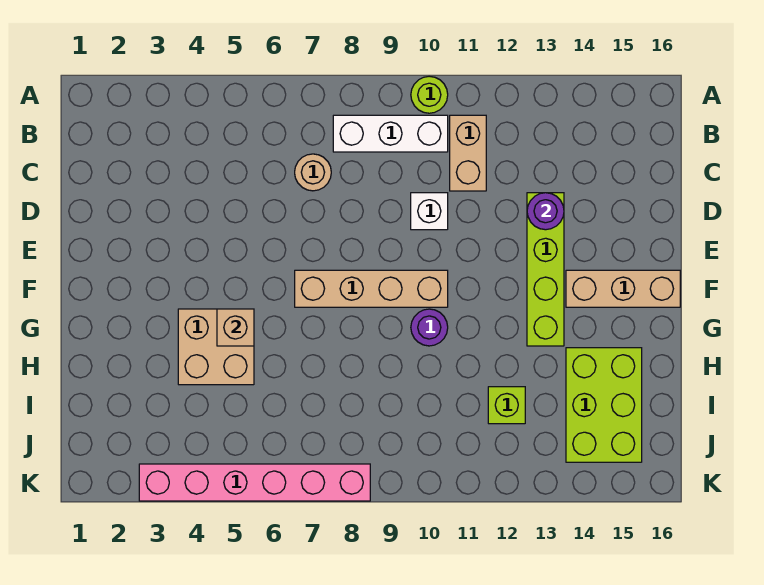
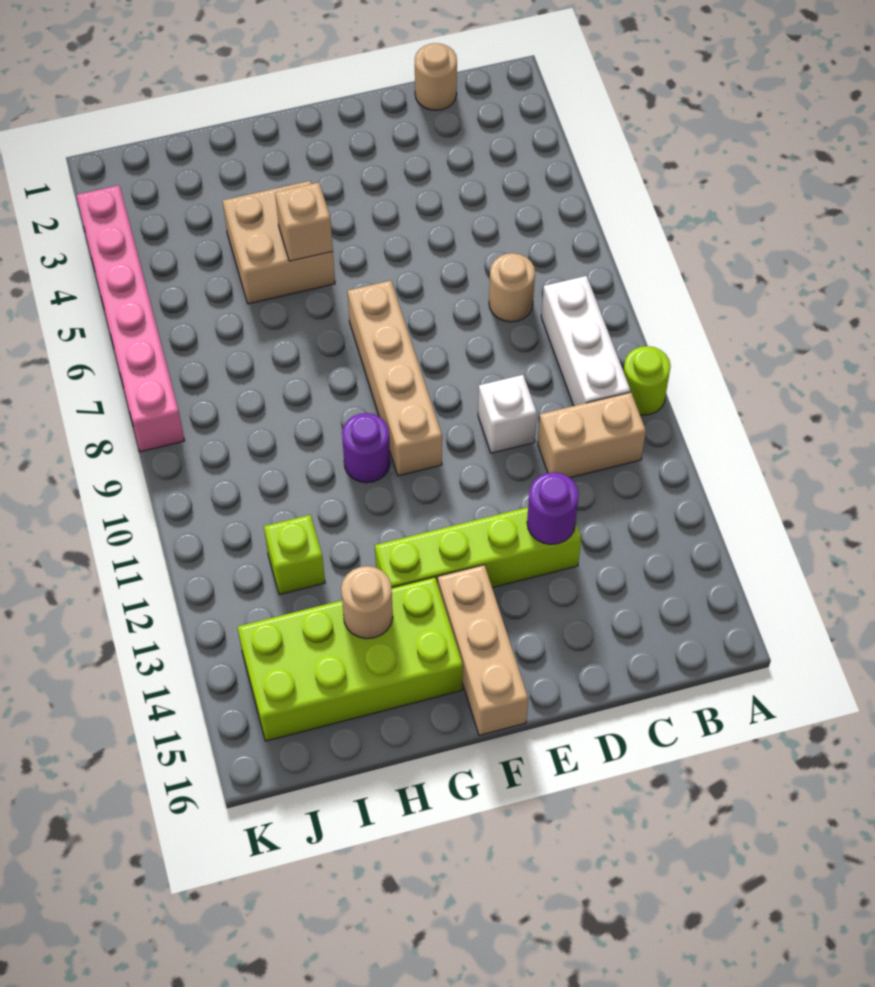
none -> tan round brick C1 level 1
lime brick H14:J15 level 1 -> lime brick G14:J15 level 1
none -> tan round brick H14 level 2

